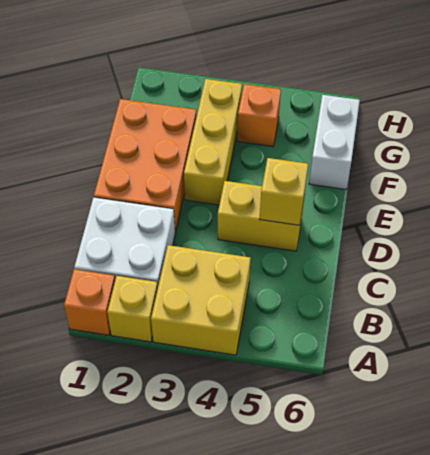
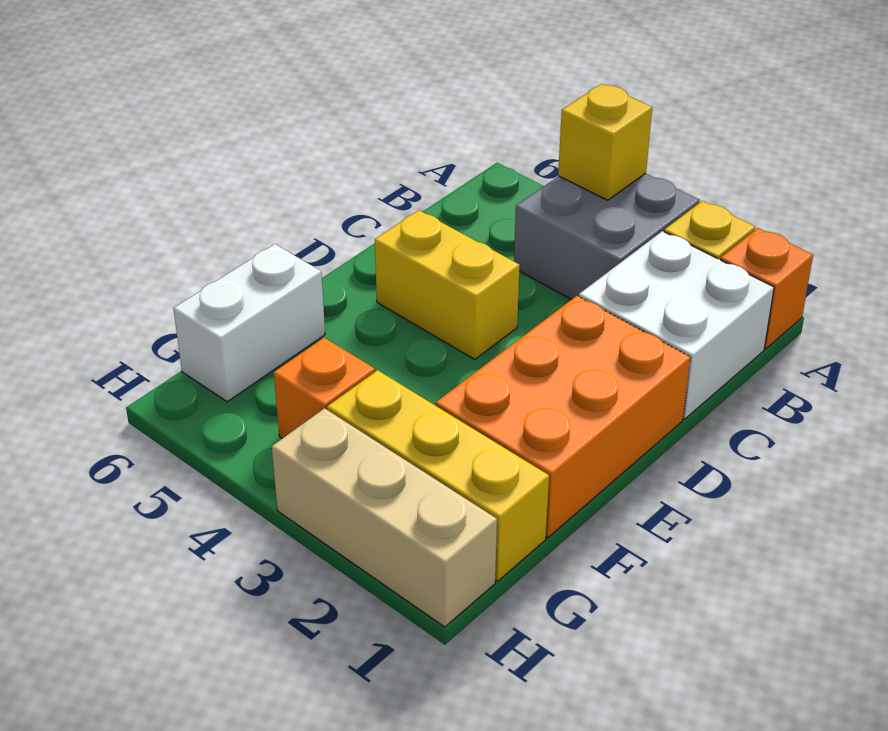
yellow brick A3:B4 level 1 -> grey brick A3:B4 level 1
yellow brick D5 level 2 -> yellow brick A4 level 2
yellow brick E3:G3 level 1 -> yellow brick G1:G3 level 1
none -> tan brick H1:H3 level 1

